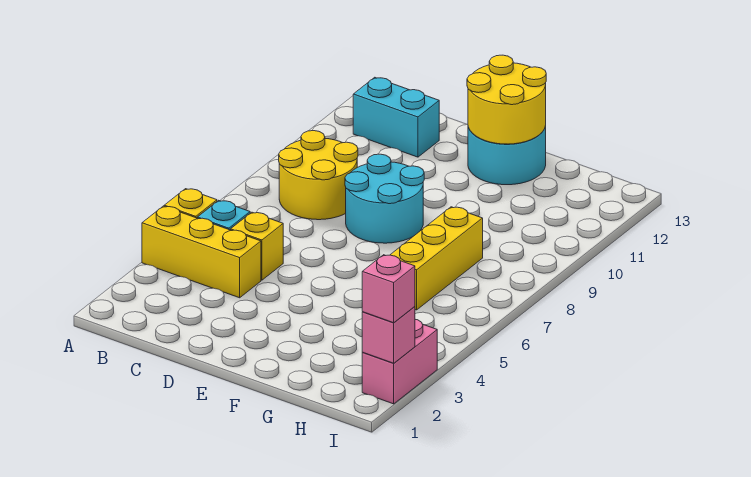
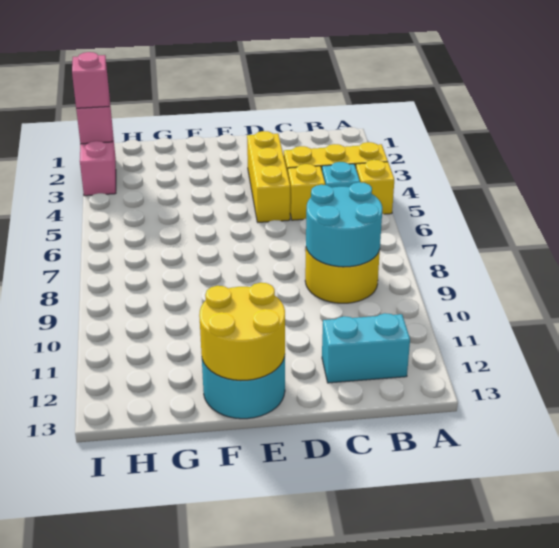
cyan round brick D8:E9 level 1 -> cyan round brick B8:C9 level 2
yellow brick G6:G8 level 1 -> yellow brick D3:D5 level 1

